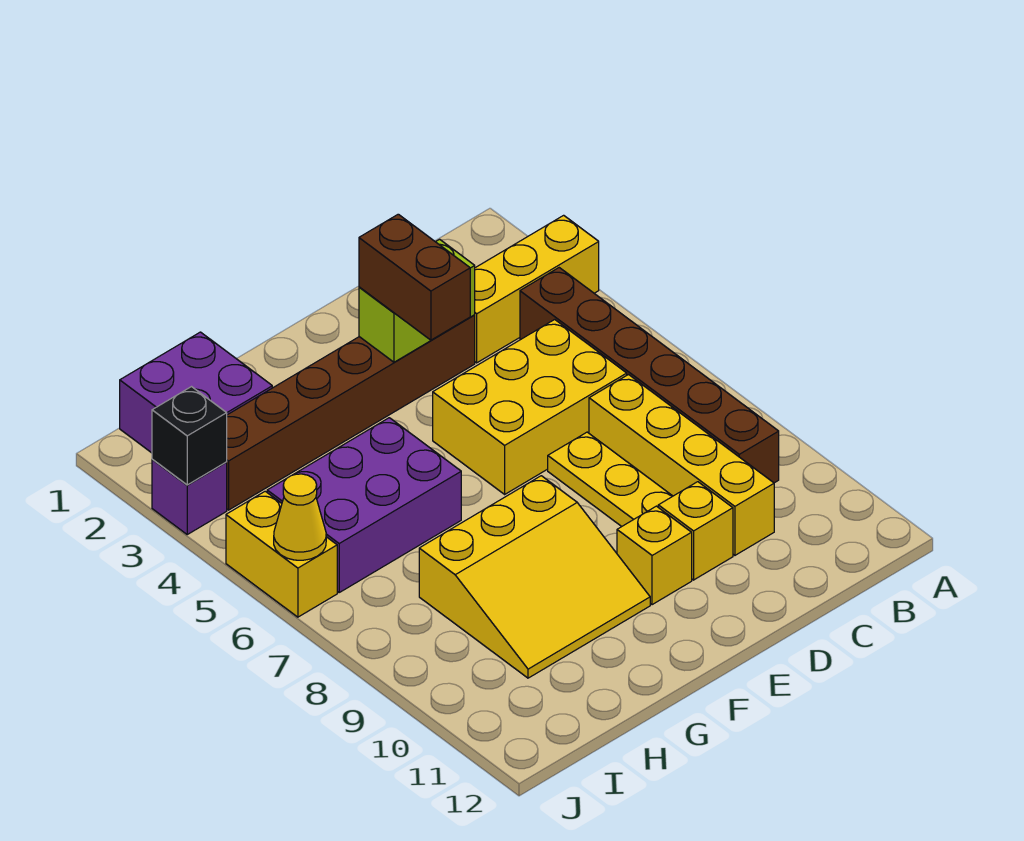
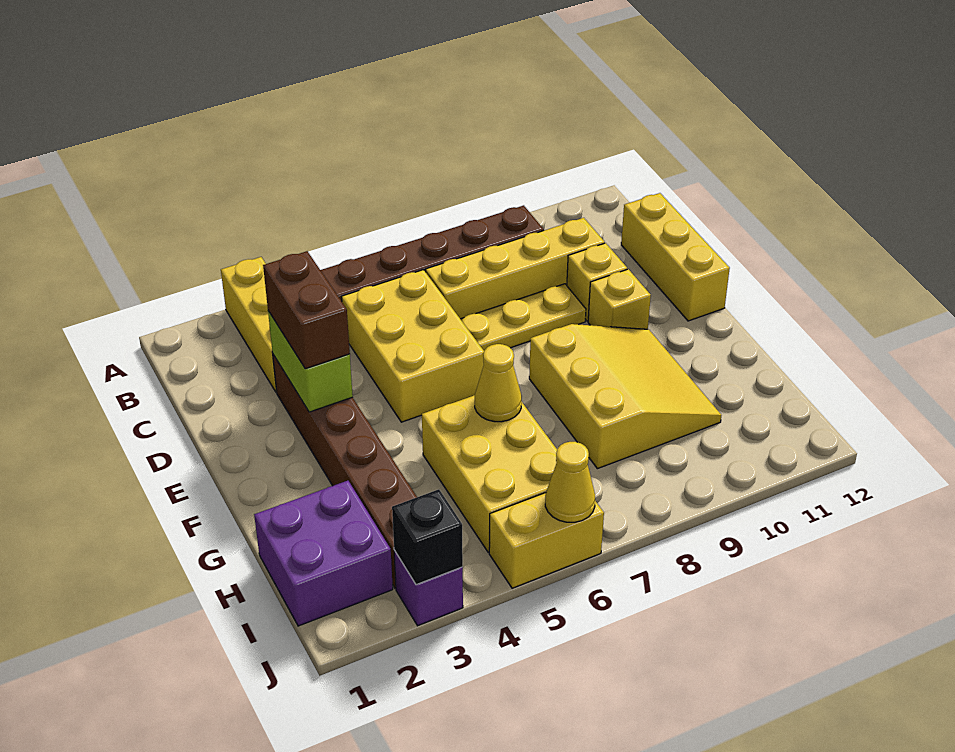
none -> yellow brick C12:E12 level 1
brown brick E3:E4 level 3 -> brown brick D3:E3 level 3
purple brick G5:I6 level 1 -> yellow brick G5:I6 level 1
none -> yellow cone G6 level 2

